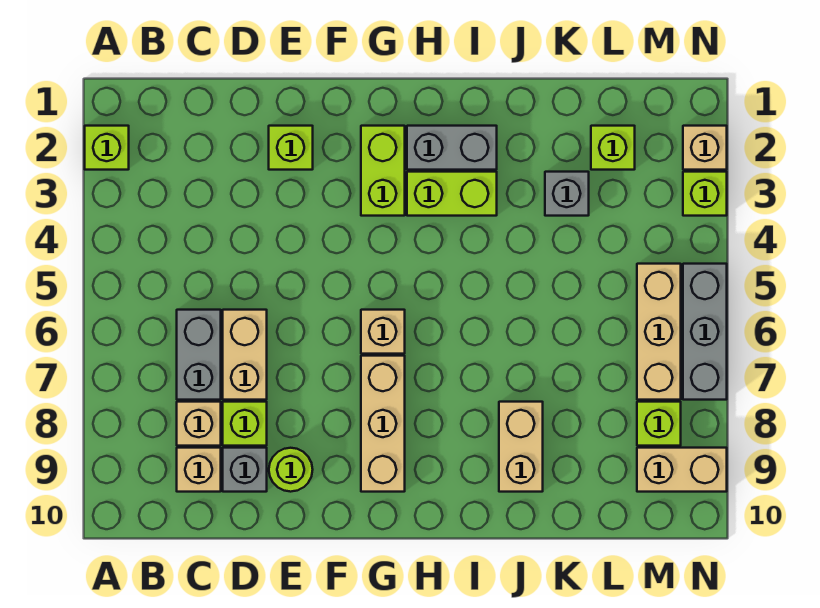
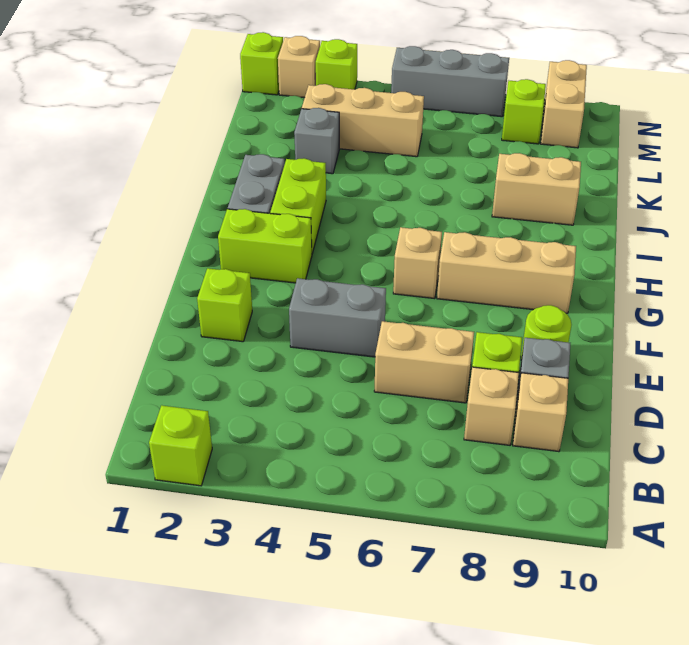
grey brick C6:C7 level 1 -> grey brick E4:E5 level 1
lime brick L2 level 1 -> lime brick N1 level 1
tan brick M5:M7 level 1 -> tan brick L3:L5 level 1

